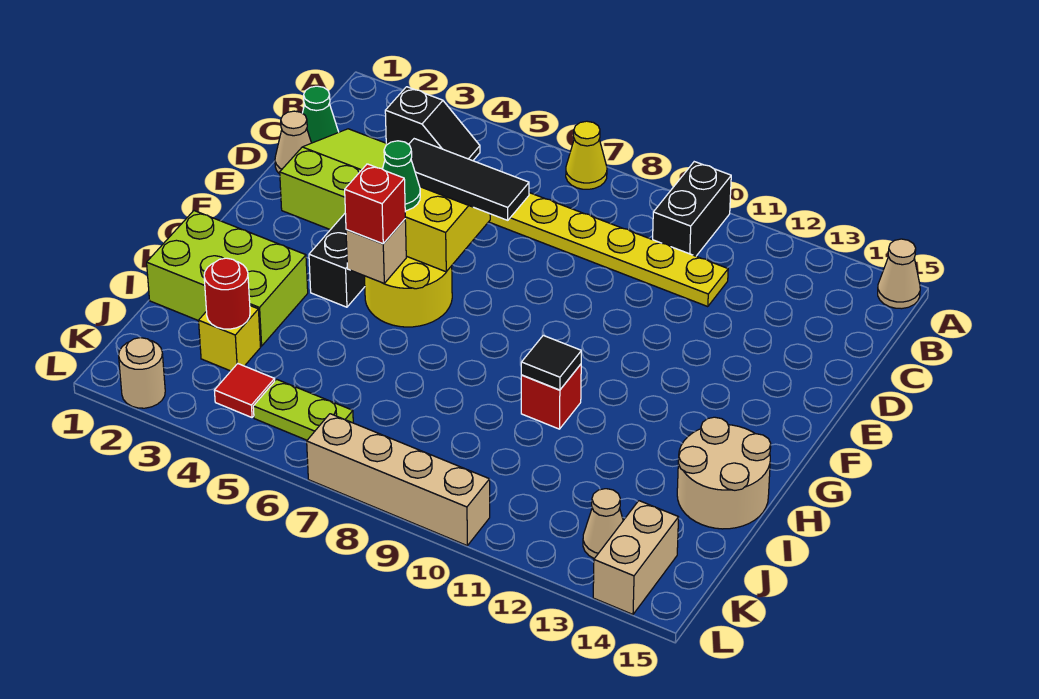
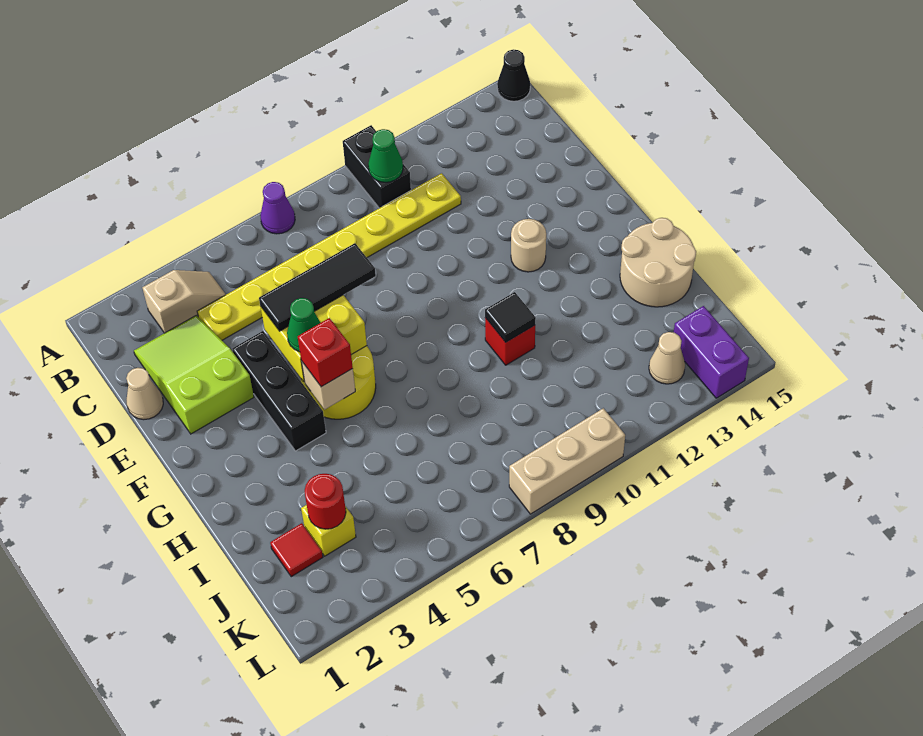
yellow cone A7 level 1 -> purple cone A7 level 1
tan cone A15 level 1 -> black cone A15 level 1
black slope B3:B4 level 1 top 3 -> tan slope B3:B4 level 1 top 3
green cone C1 level 1 -> green cone B10 level 2
lime brick H1:I3 level 1 -> none
red tile K4 level 1 -> red tile J2 level 1
lime plate K5:K6 level 1 -> none
tan brick K14:L14 level 1 -> purple brick K14:L14 level 1
tan round brick L2 level 1 -> tan round brick F12 level 1
tan brick L7:L10 level 1 -> tan brick L8:L10 level 1

